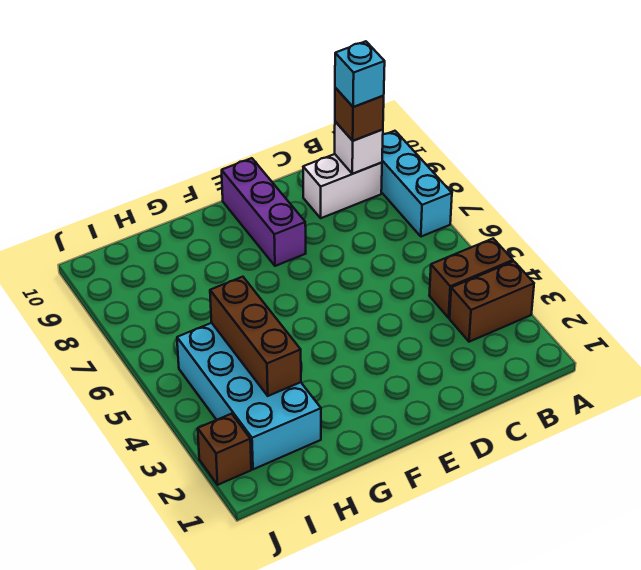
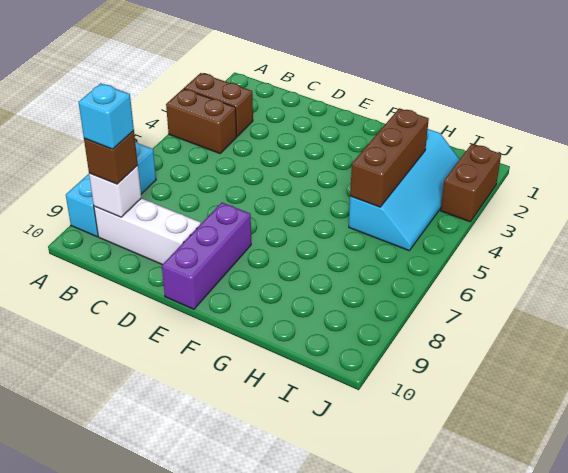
white brick B9:C9 level 1 -> white brick B9:D9 level 1
cyan brick H2:I5 level 1 -> cyan slope H2:I5 level 1 top H
brown brick J2 level 1 -> brown brick J2:J3 level 1

